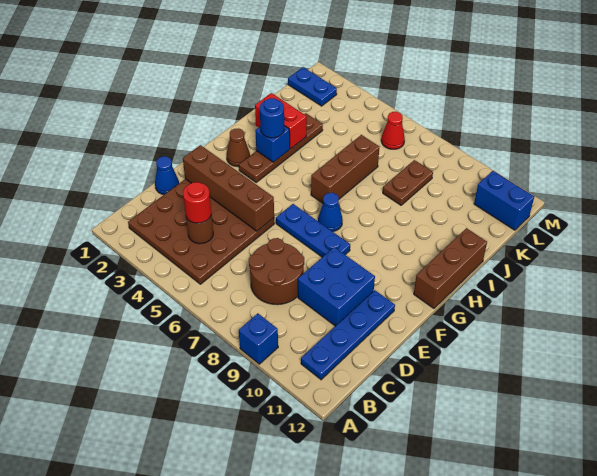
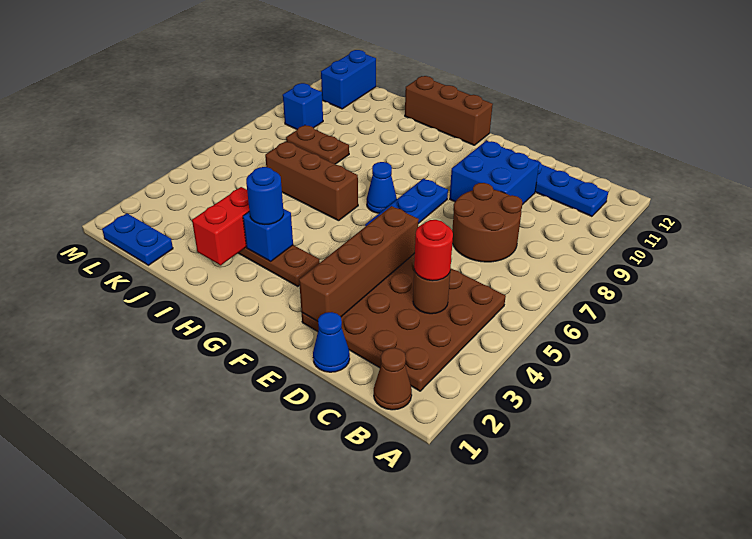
blue brick A9 level 1 -> blue brick L9 level 1
brown cone G2 level 1 -> brown cone B1 level 1
blue plate L1:L2 level 1 -> blue plate K1:L1 level 1
red cone L6 level 1 -> none

